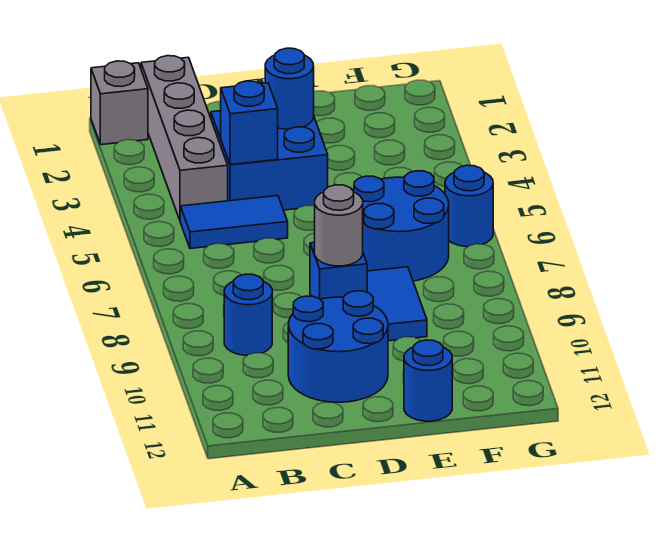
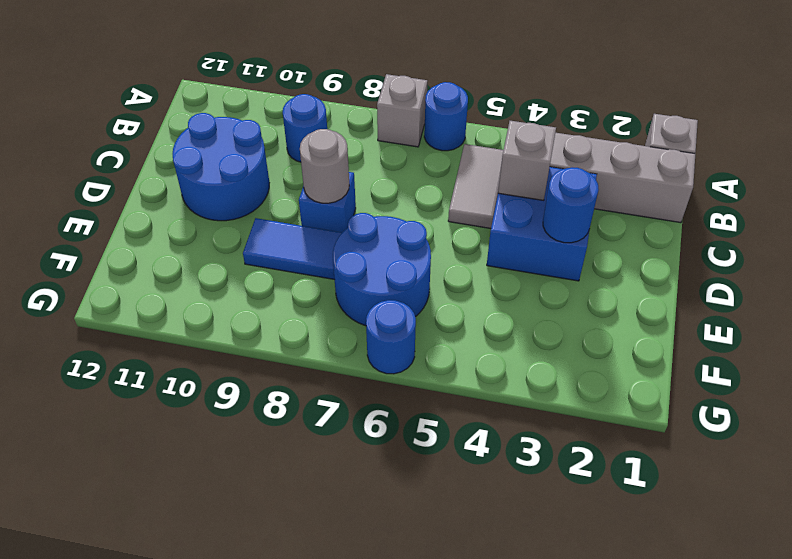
none -> grey brick A7 level 1
blue tile B5:C5 level 1 -> grey tile B5:C5 level 1
blue brick C4 level 2 -> grey brick C4 level 2
blue round brick E12 level 1 -> blue round brick A6 level 1

